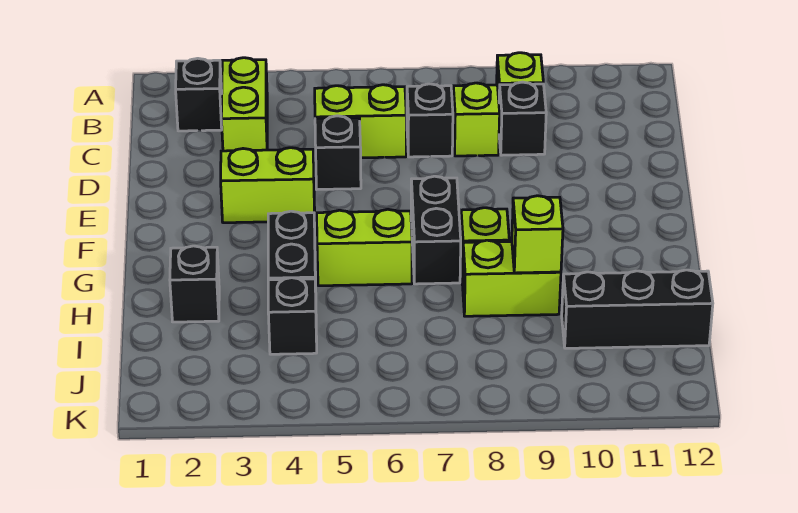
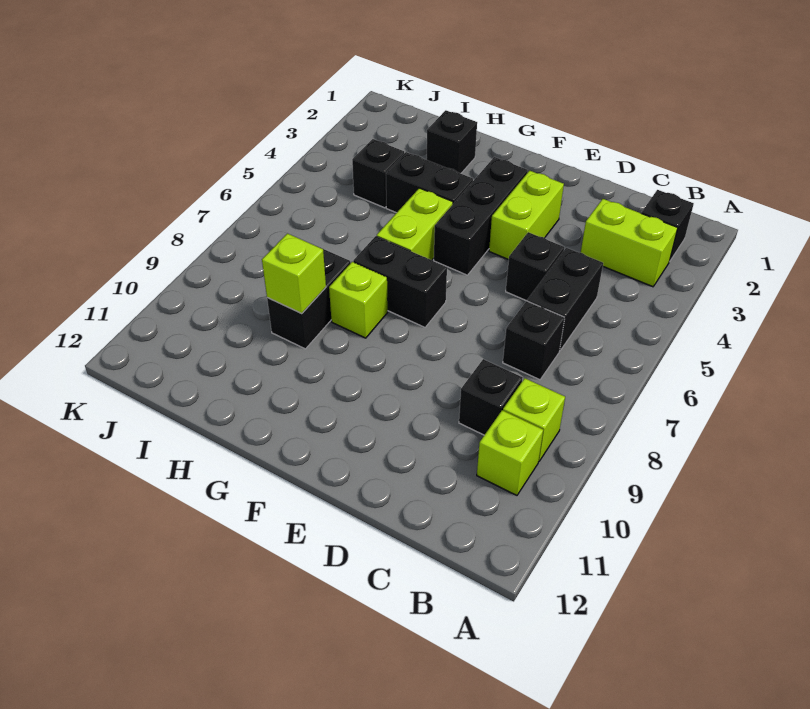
lime brick C5:C6 level 1 -> black brick C5:C6 level 1
lime brick C8 level 1 -> lime brick B10 level 1
lime brick H8:H9 level 1 -> black brick H8:H9 level 1
black brick I10:I12 level 1 -> black brick F3:F5 level 1

